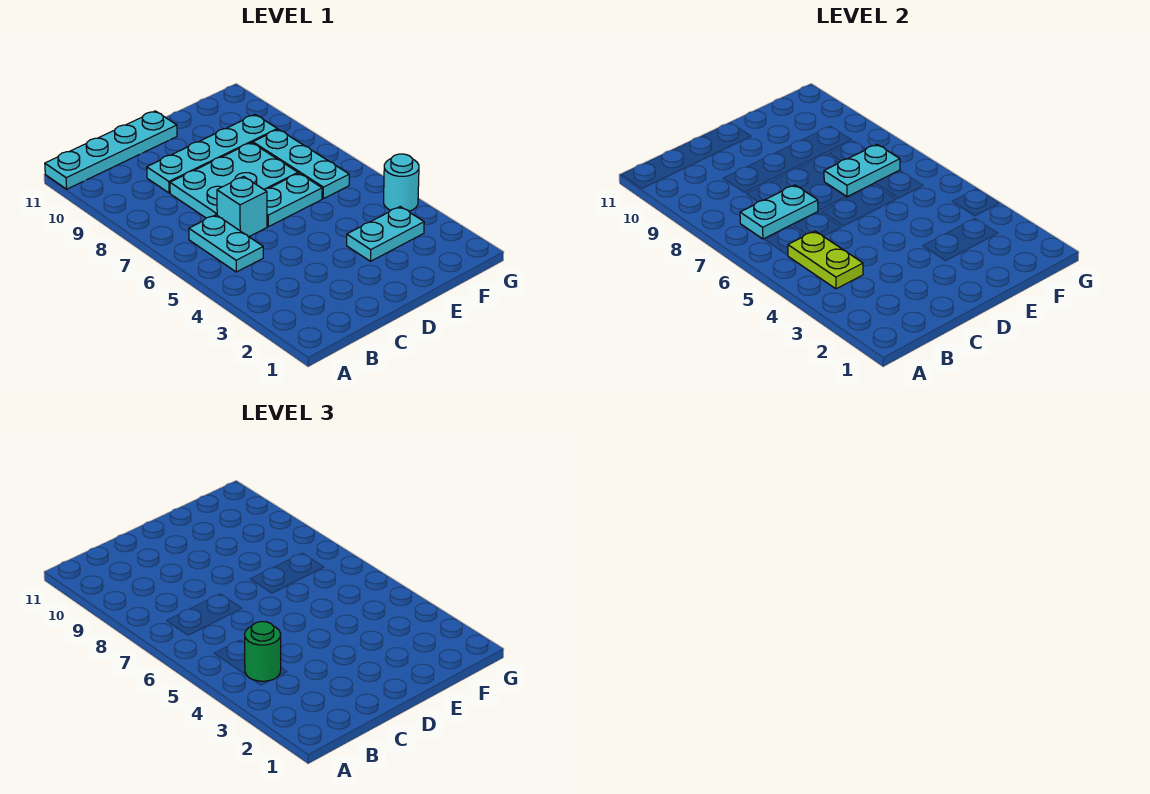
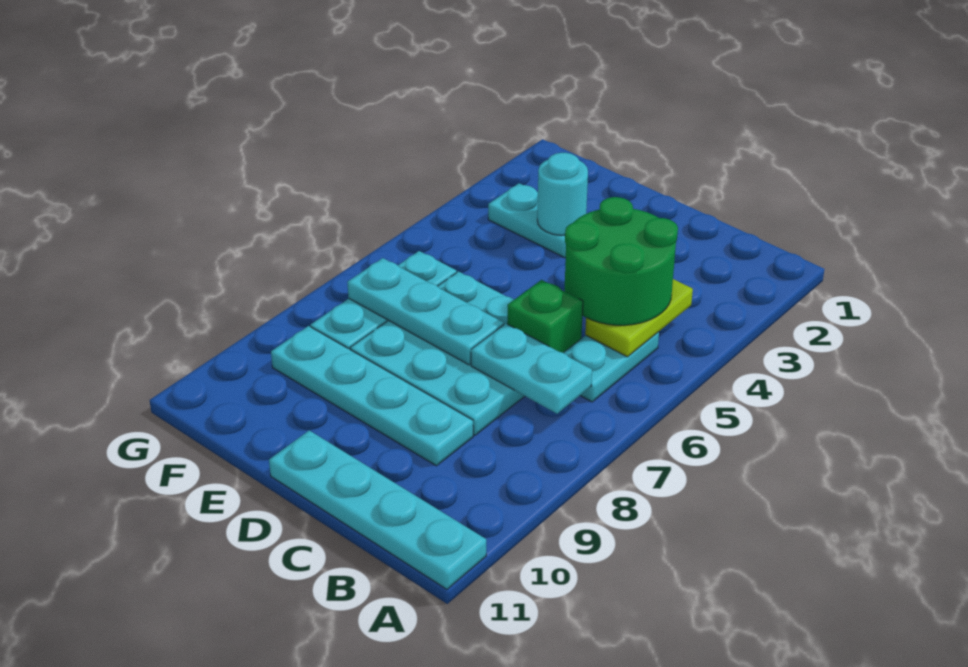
green round brick B4 level 3 -> green round brick B4:C5 level 3
cyan brick C6 level 1 -> green brick C6 level 1
cyan plate E7:F7 level 2 -> cyan plate D7:F7 level 2
cyan round brick G4 level 1 -> cyan round brick E3 level 2

